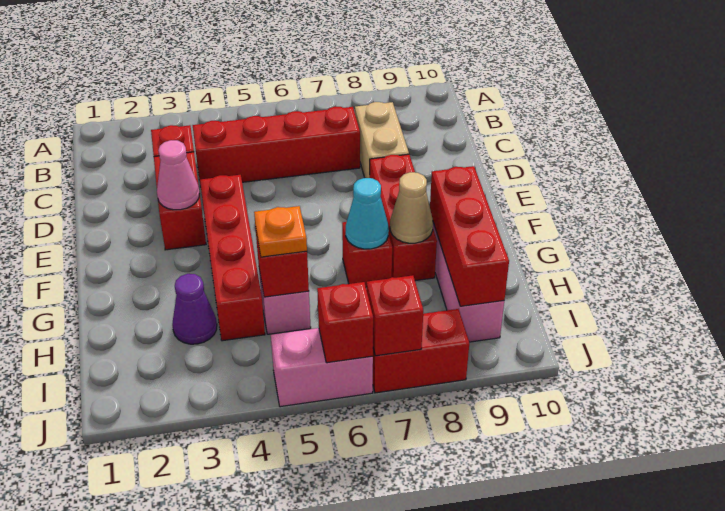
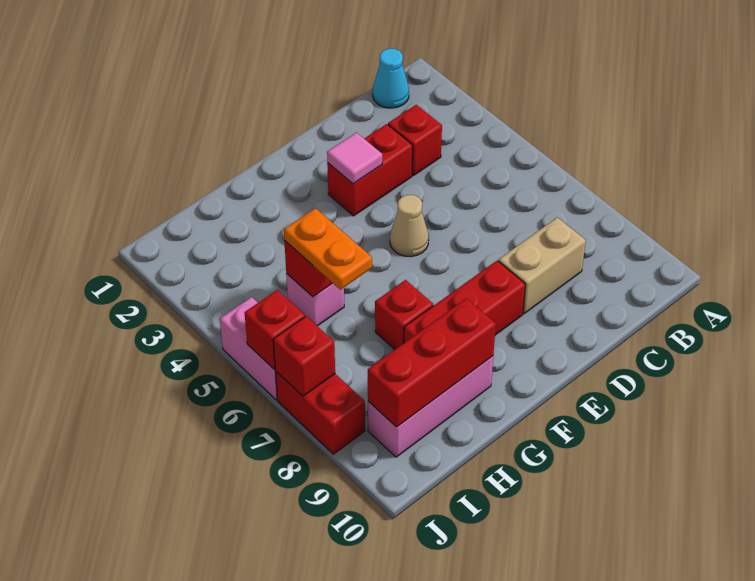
red brick C4:C7 level 1 -> none
pink cone E3 level 2 -> pink tile E3 level 2
red brick E4:H4 level 1 -> none
cyan cone G7 level 2 -> cyan cone B1 level 1
tan cone G8 level 2 -> tan cone E5 level 1
purple cone H3 level 1 -> none
orange plate H5 level 3 -> orange plate H5:H6 level 3

